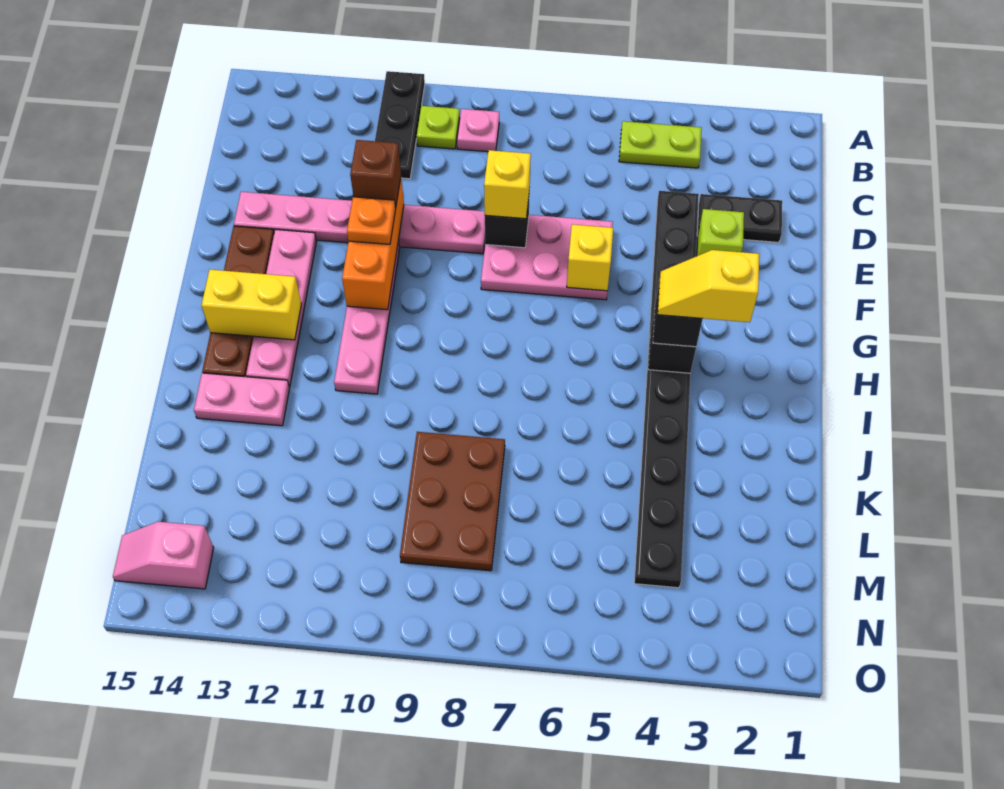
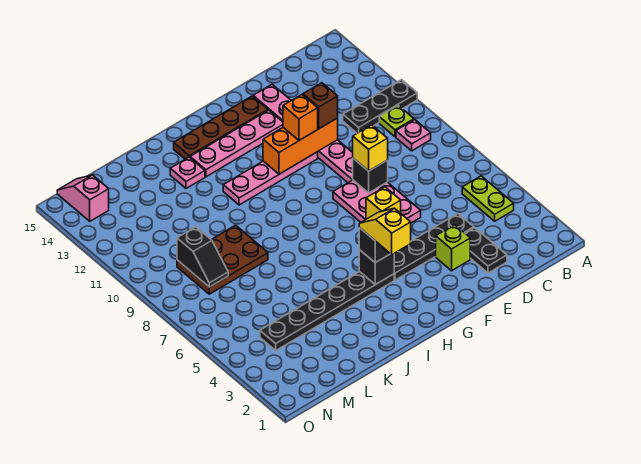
orange plate F11 level 3 -> orange brick F11 level 3
yellow brick H13:H14 level 2 -> none
pink plate J13:J14 level 1 -> pink plate J13 level 1
none -> black slope M8:M9 level 2 top 9

